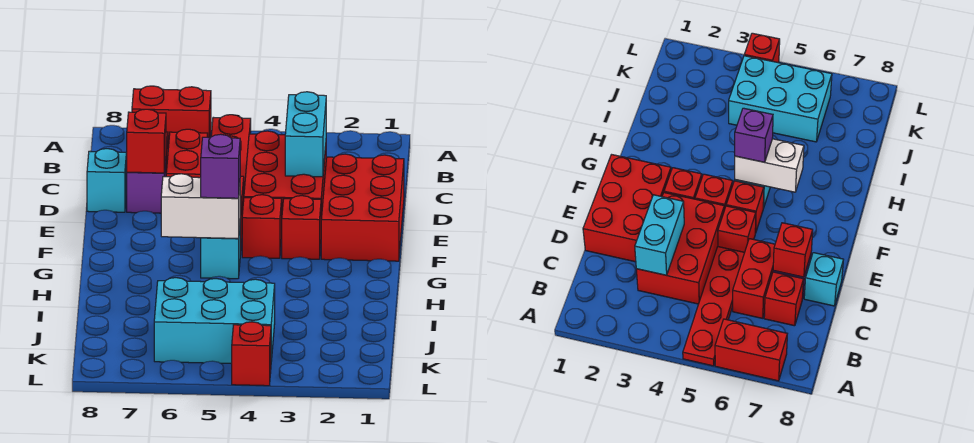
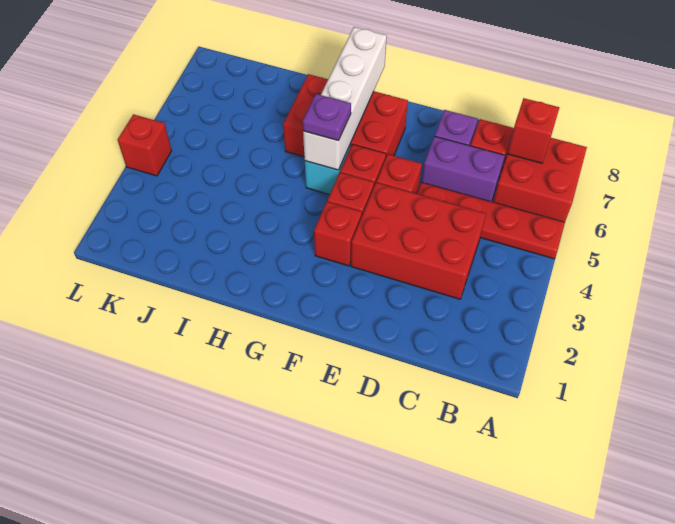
red brick A6:A7 level 1 -> red brick A6:B7 level 1
cyan brick C3:D3 level 2 -> none
red brick C6:D6 level 1 -> purple brick C6:D6 level 1
red brick D1:F2 level 1 -> red brick F6:H7 level 1
red brick D7 level 2 -> red brick B7 level 2
cyan brick D8 level 1 -> none
white brick G5:G6 level 2 -> white brick G5:G8 level 2
purple brick G5 level 3 -> purple plate G5 level 3
cyan brick J4:K6 level 1 -> none

